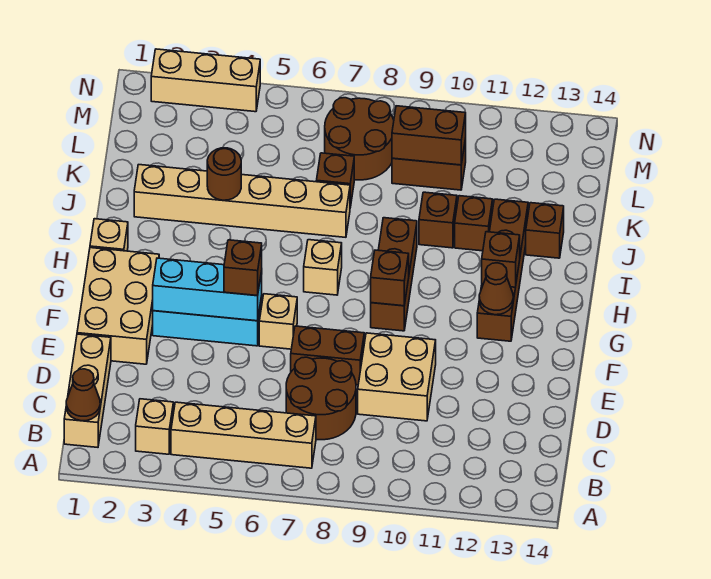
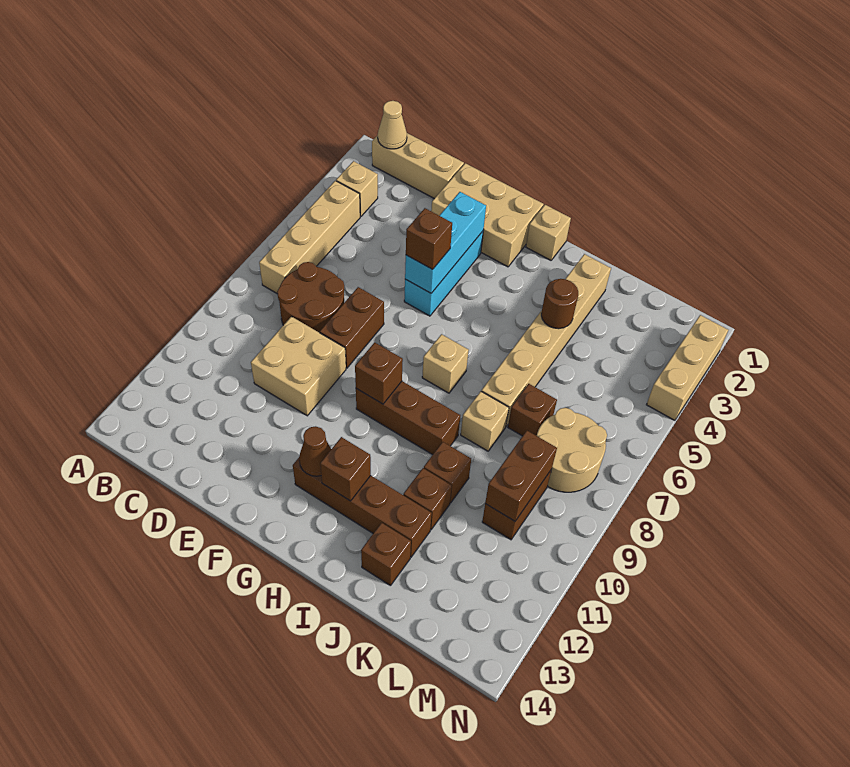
brown cone B1 level 2 -> tan cone B1 level 2
tan brick F6 level 1 -> tan brick J8 level 1
brown round brick L7:M8 level 1 -> tan round brick L7:M8 level 1

